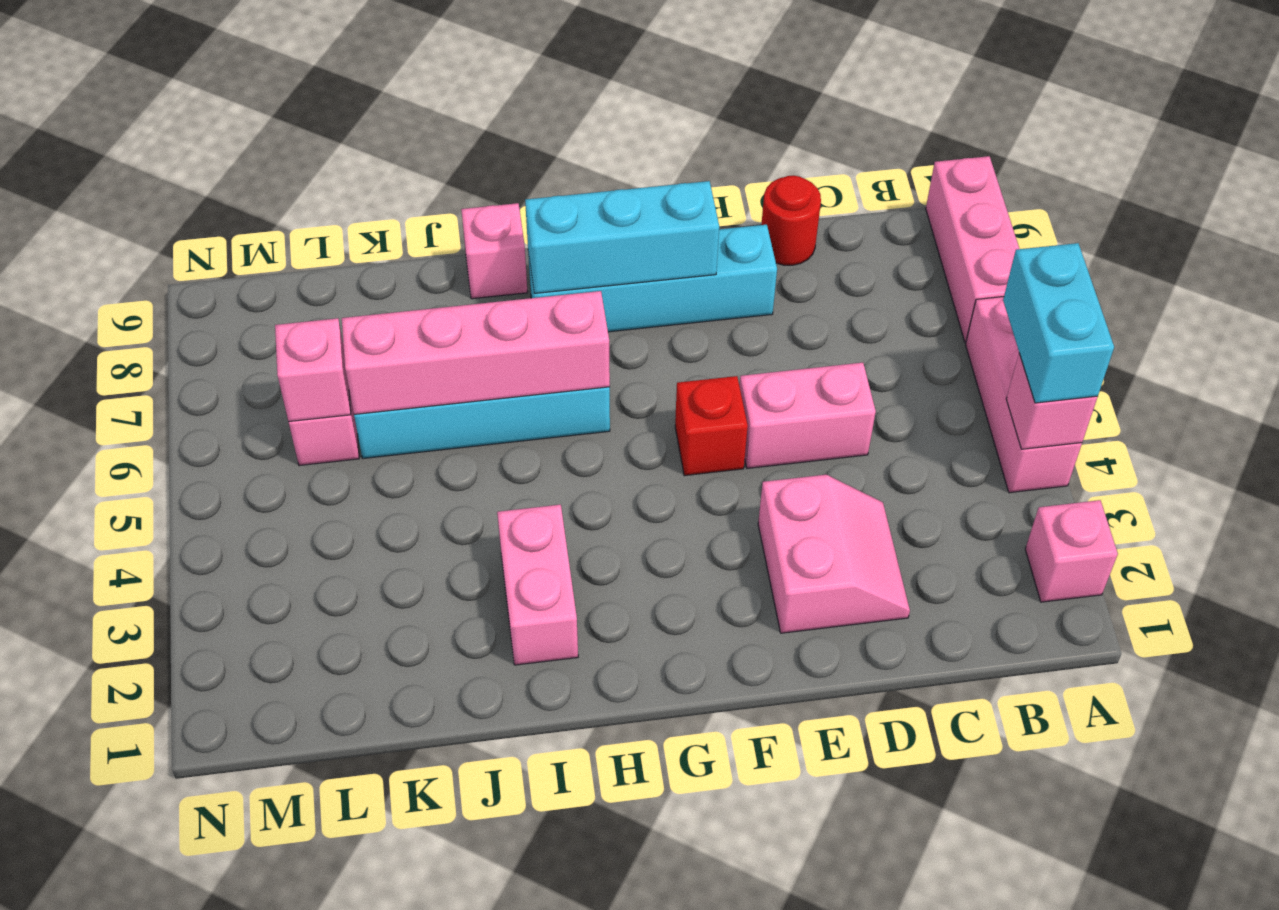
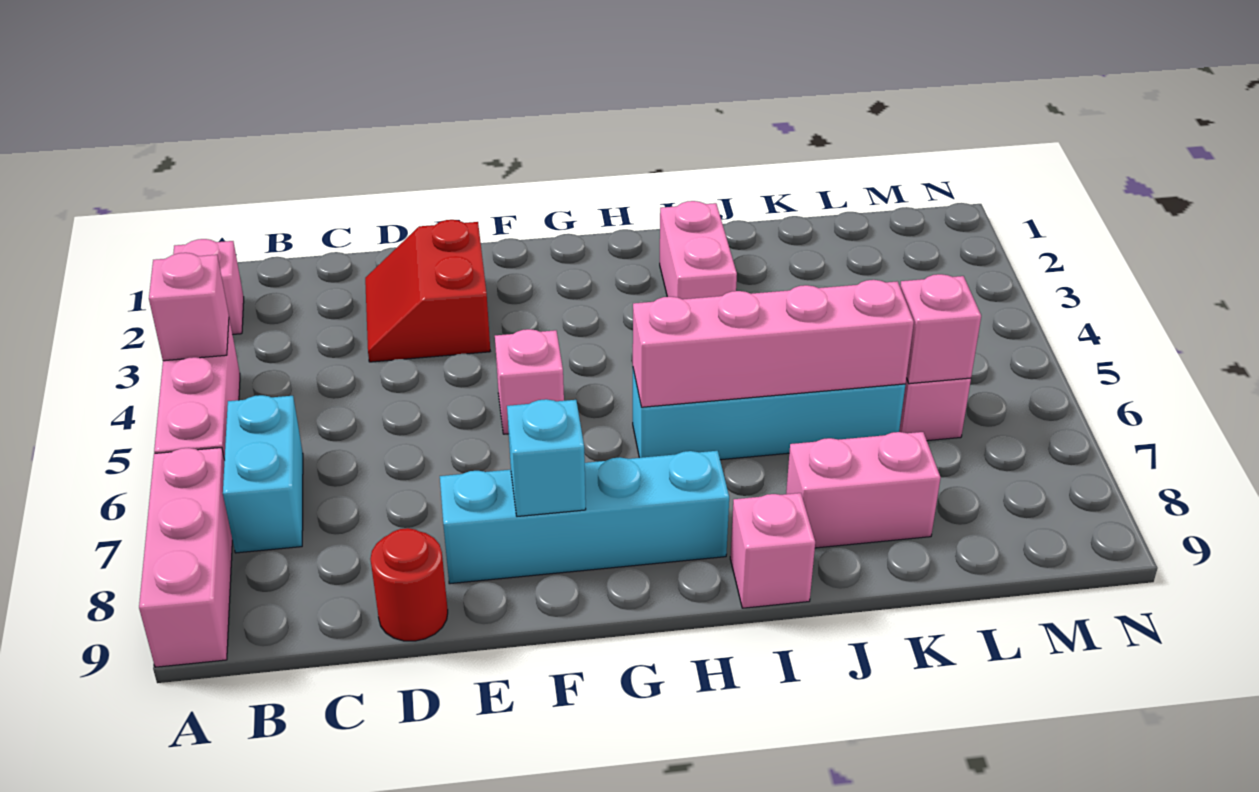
cyan brick A4:A5 level 3 -> cyan brick B6:B7 level 1
pink slope D2:E3 level 1 top E -> red slope D2:E3 level 1 top E
pink brick D5:E5 level 1 -> pink brick J8:K8 level 1
red brick F5 level 1 -> pink brick F5 level 1
cyan brick F8:H8 level 2 -> cyan brick F8 level 2

